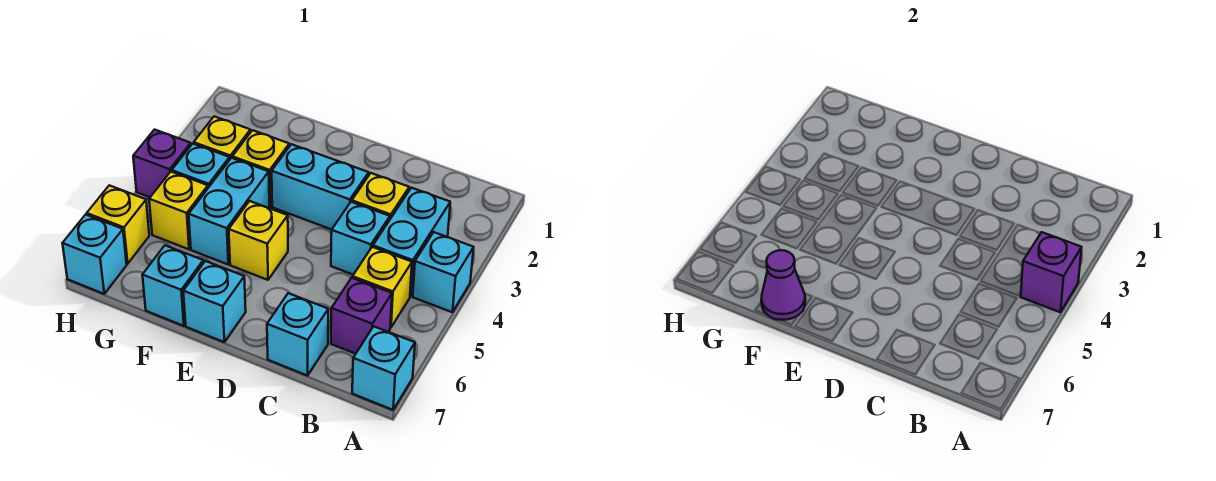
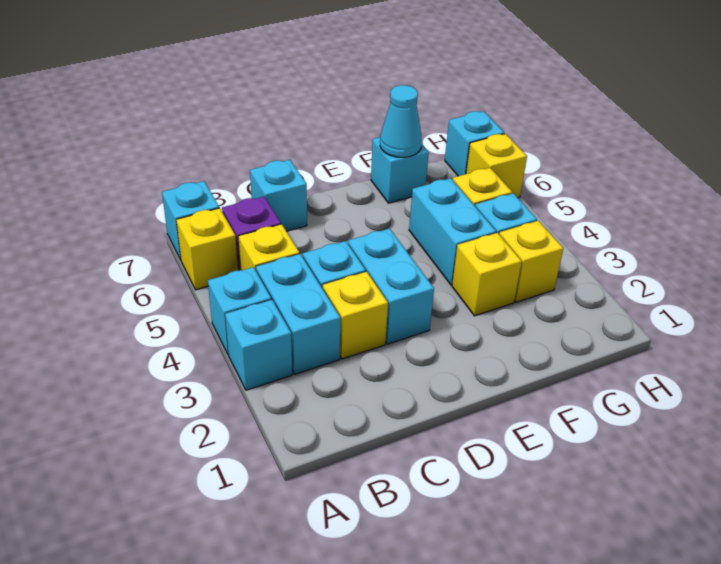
purple brick A4 level 2 -> none
cyan brick D3:E3 level 1 -> cyan brick D3:D4 level 1
yellow brick E5 level 1 -> yellow brick A6 level 1
cyan brick E7 level 1 -> cyan brick A3 level 1
purple cone F7 level 2 -> cyan cone F7 level 2
purple brick H4 level 1 -> none

